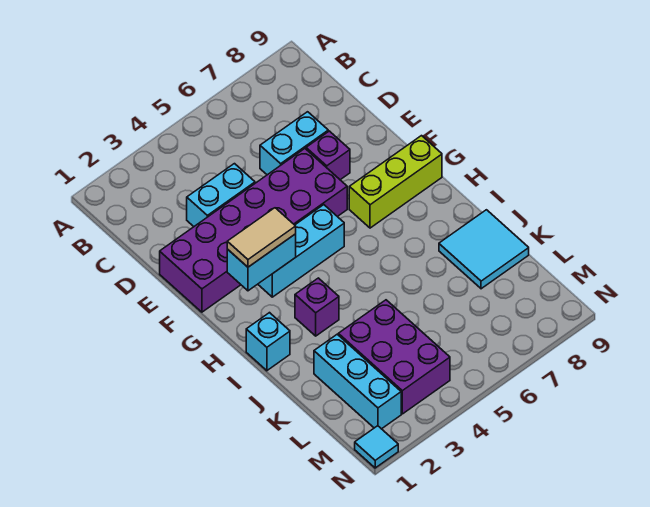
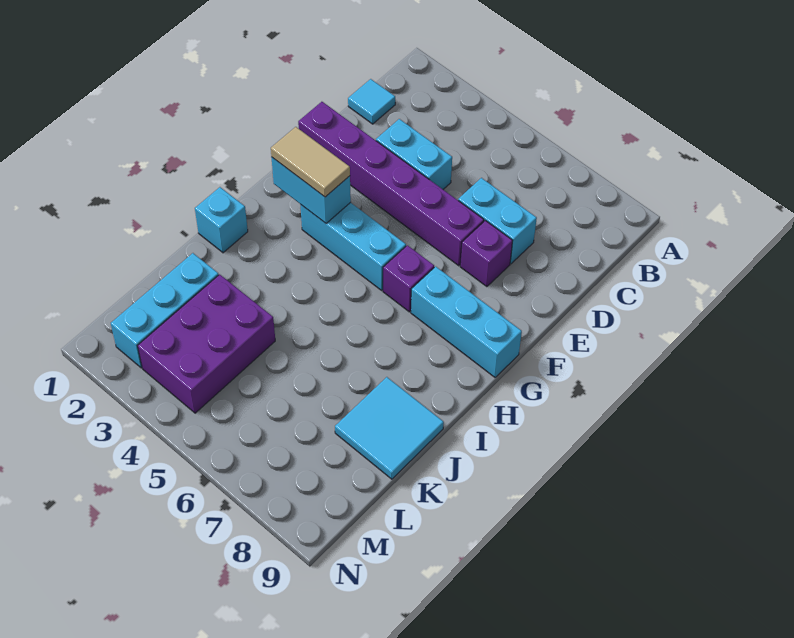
purple brick E1:F6 level 1 -> purple brick E1:E6 level 1
lime brick G7:G9 level 1 -> cyan brick G7:G9 level 1
purple brick I3 level 1 -> purple brick G6 level 1
cyan tile N1 level 1 -> cyan tile C1 level 1

